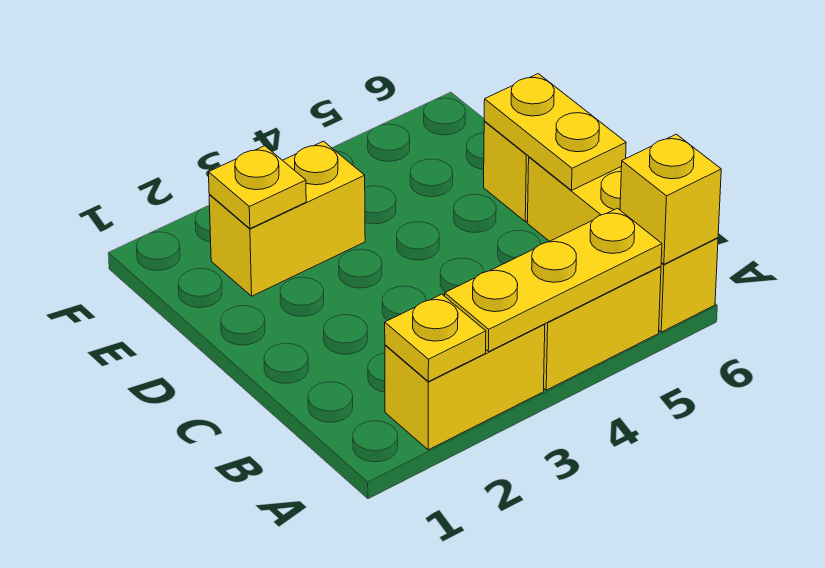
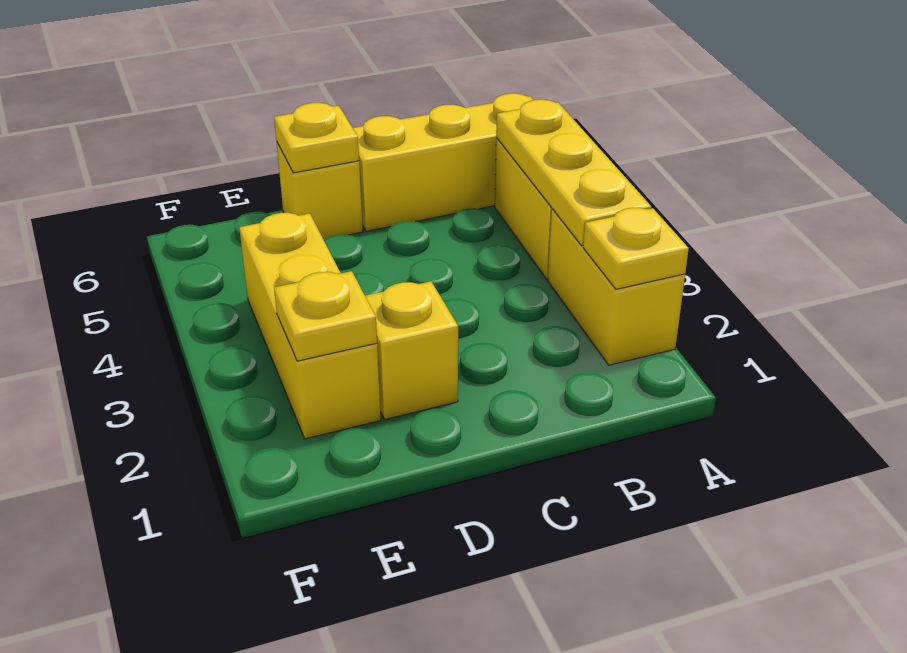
yellow brick A6 level 2 -> yellow brick D2 level 1
yellow plate C6:D6 level 2 -> yellow plate D6 level 2
yellow brick E2:E3 level 1 -> yellow brick E2:E4 level 1

